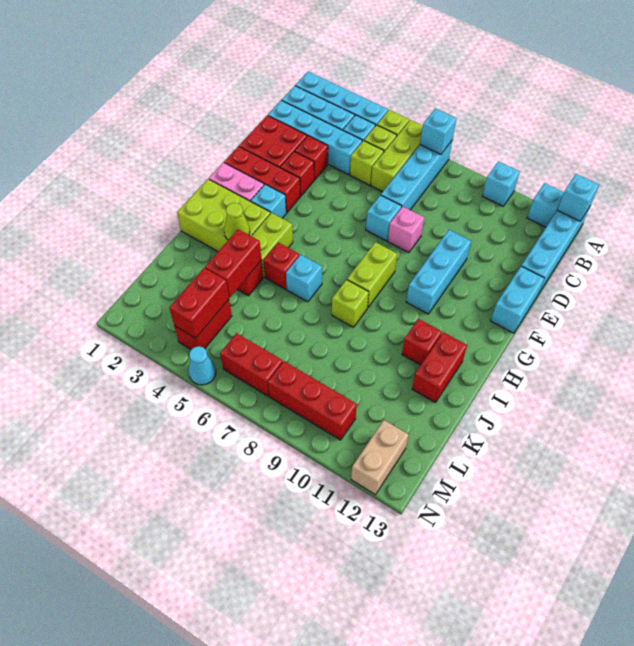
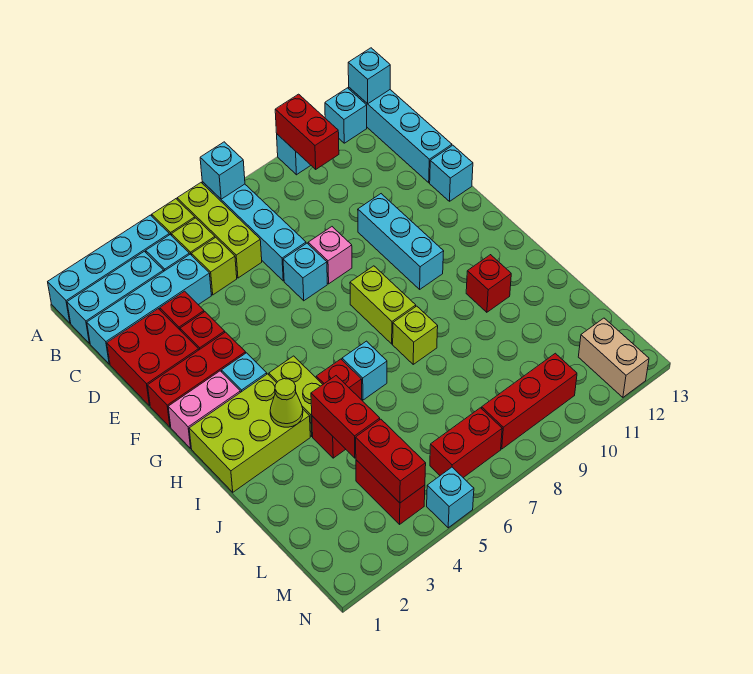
cyan brick E13:F13 level 1 -> cyan brick E13 level 1
red brick I12:J12 level 1 -> red brick A10:B10 level 2
cyan cone N5 level 1 -> cyan brick N5 level 1

